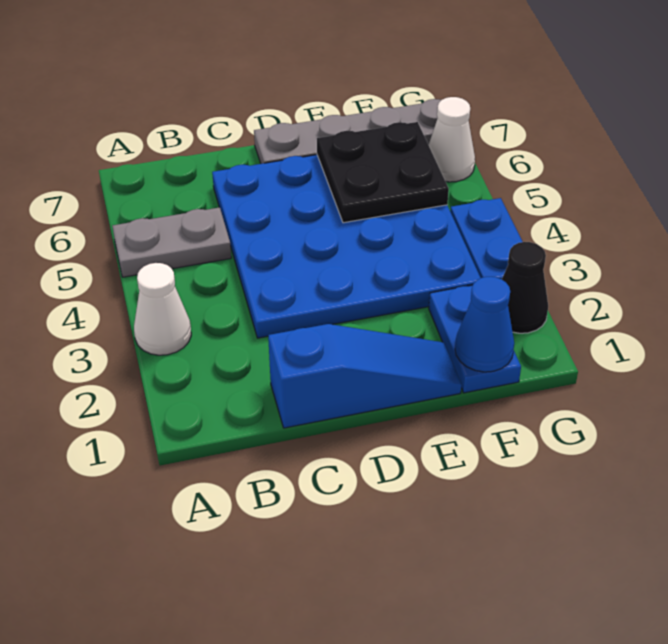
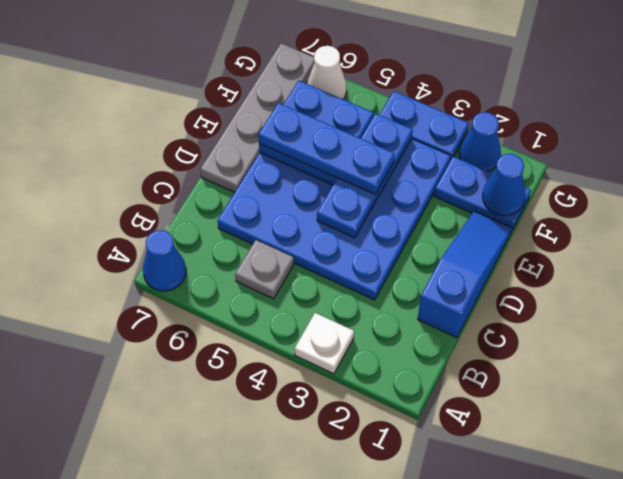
white cone A3 level 1 -> white plate A3 level 1
grey plate A5:B5 level 1 -> grey plate B5 level 1
none -> blue cone A7 level 1
none -> blue plate D4:F4 level 2
none -> blue plate E4:E6 level 3
black plate E5:F6 level 2 -> blue plate E5:F6 level 2
black cone G2 level 1 -> blue cone G2 level 1

